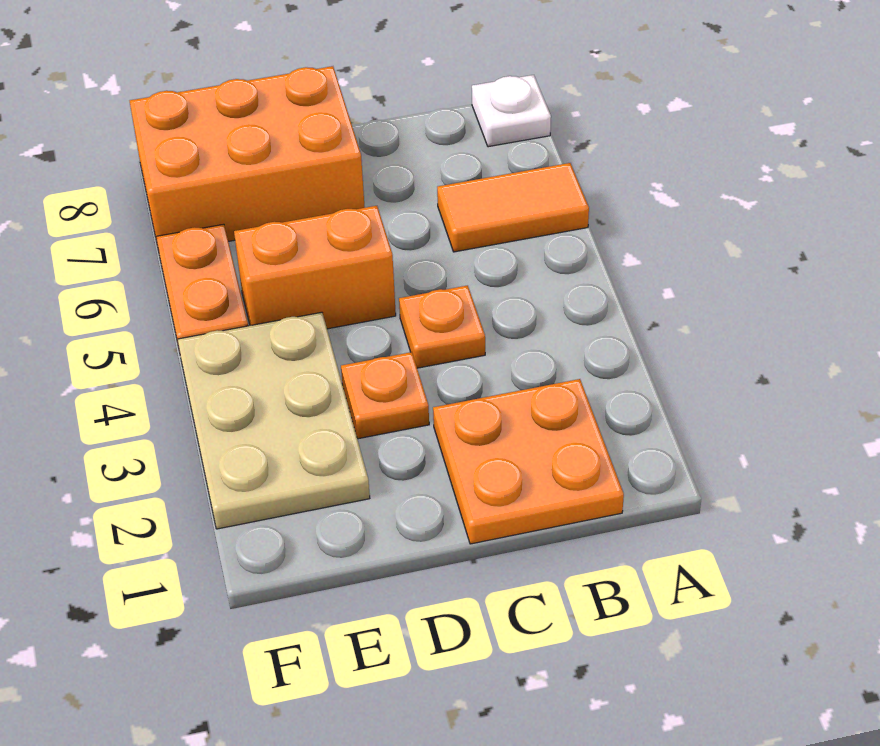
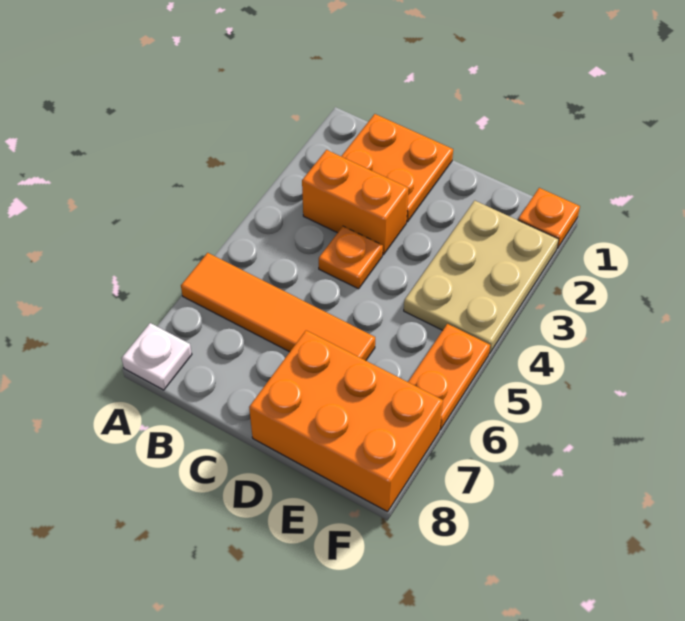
orange tile A6:B6 level 1 -> orange tile A6:D6 level 1
orange plate D3 level 1 -> orange plate F1 level 1
orange brick D5:E5 level 1 -> orange brick B3:C3 level 1

